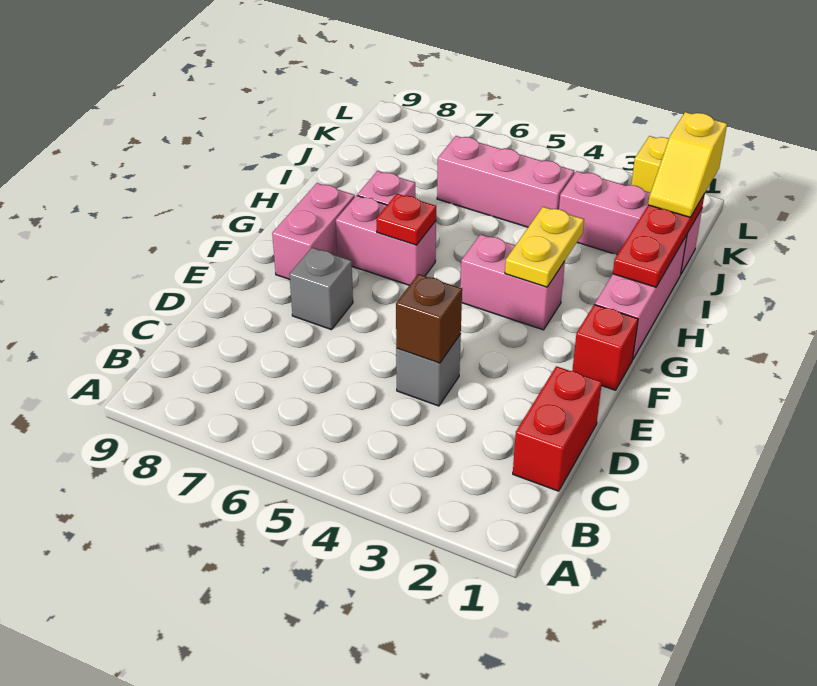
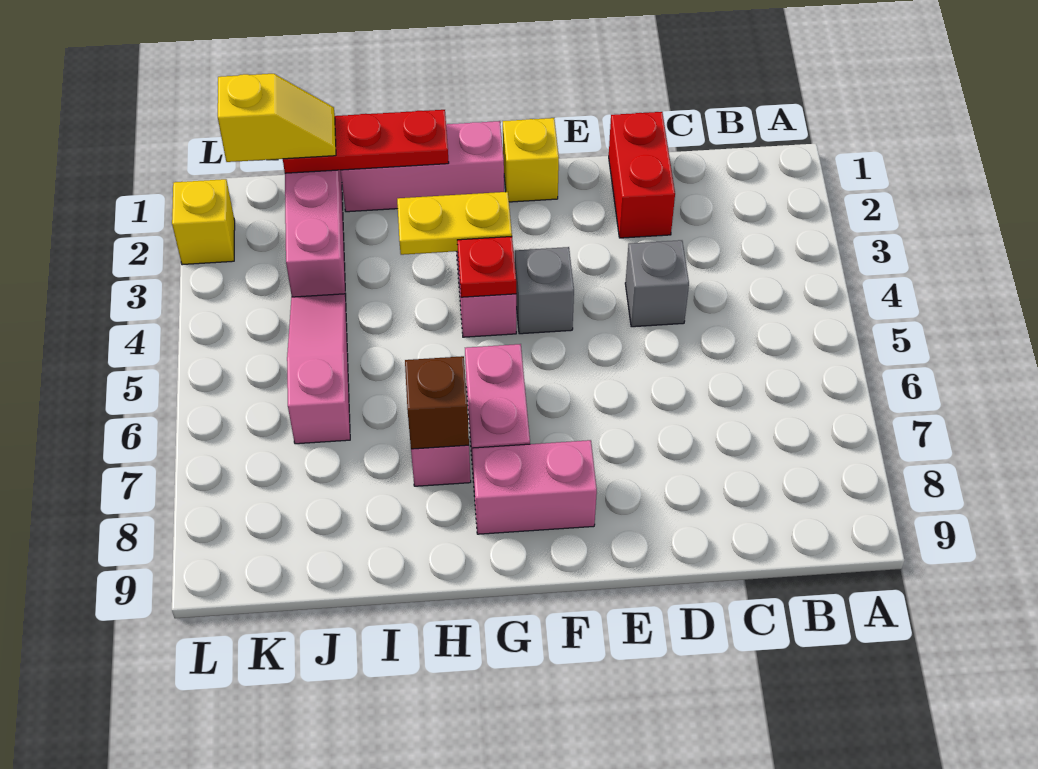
red brick C1:D1 level 1 -> red brick D1:D2 level 1
brown brick D4 level 2 -> brown brick H7 level 2
grey brick E7 level 1 -> grey brick F4 level 1
red brick F1 level 1 -> yellow brick F1 level 1
red plate G6 level 2 -> red plate G4 level 2
pink brick J4:J6 level 1 -> pink slope J4:J6 level 1 top 6

